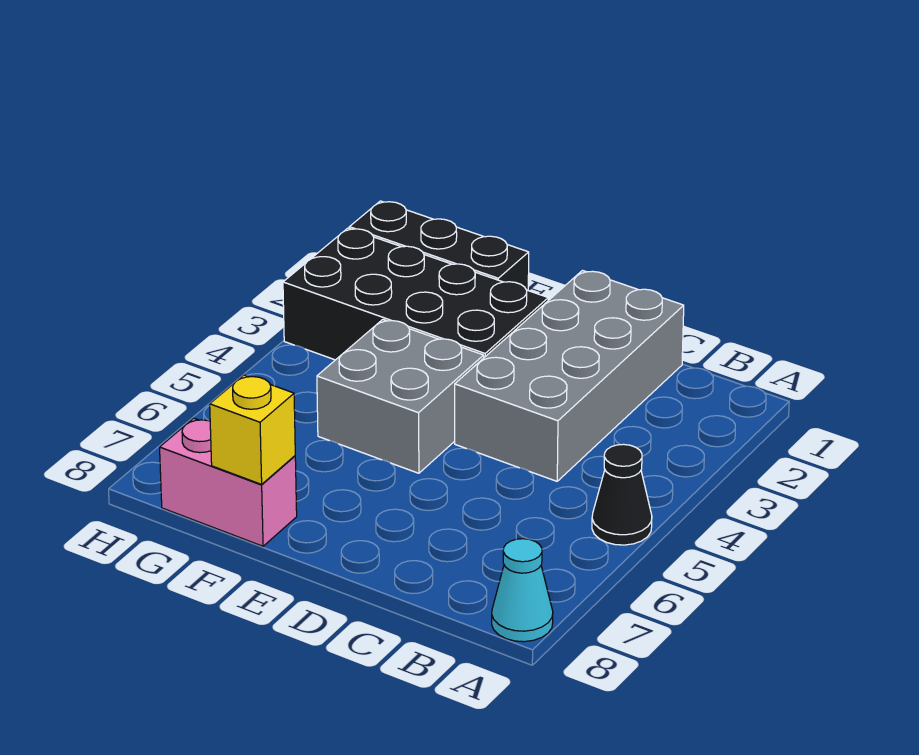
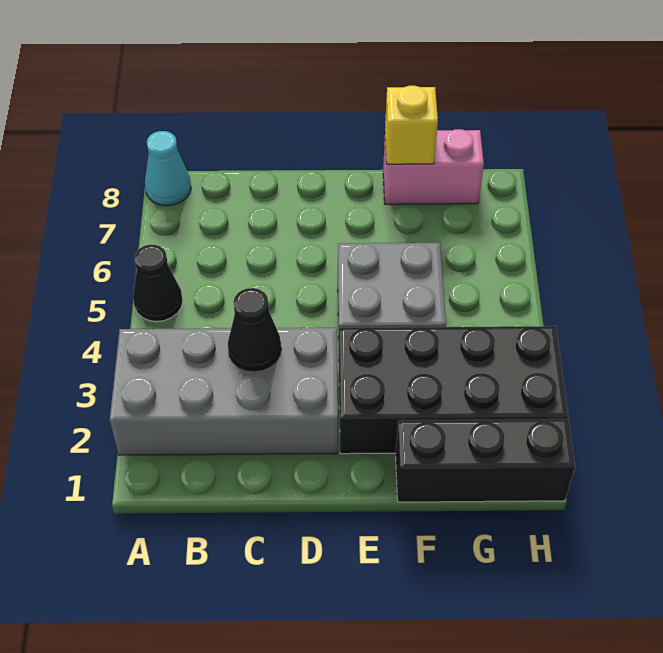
grey brick C1:D4 level 1 -> grey brick A2:D3 level 1
none -> black cone C3 level 2

